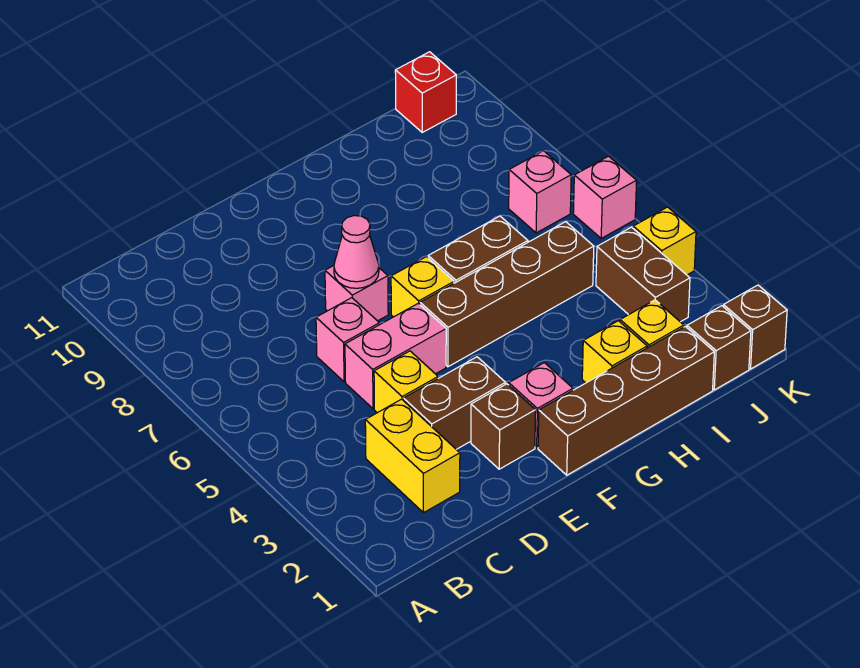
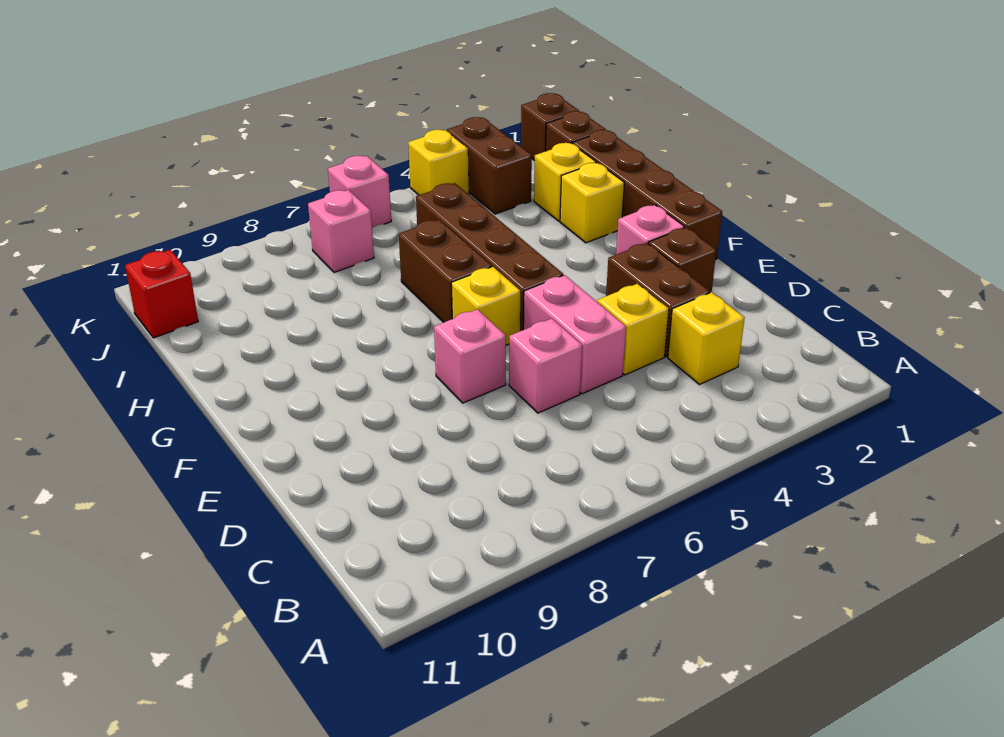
yellow brick C2:C3 level 1 -> yellow brick C3 level 1
pink cone E7 level 2 -> none
brown brick J3:J4 level 1 -> brown brick J3:K3 level 1

